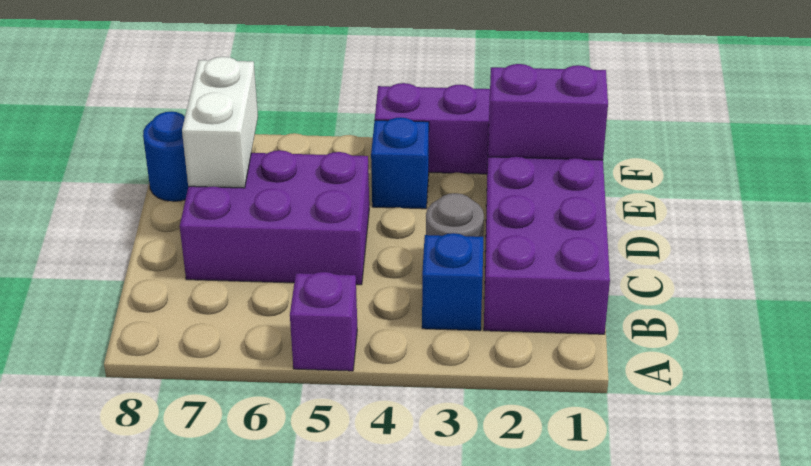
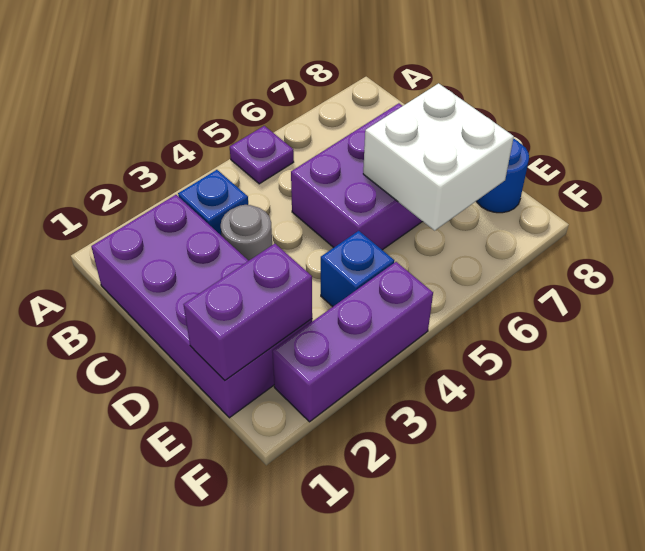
purple brick A5 level 1 -> purple plate A5 level 1
white brick D7:E7 level 2 -> white brick D6:E7 level 2

